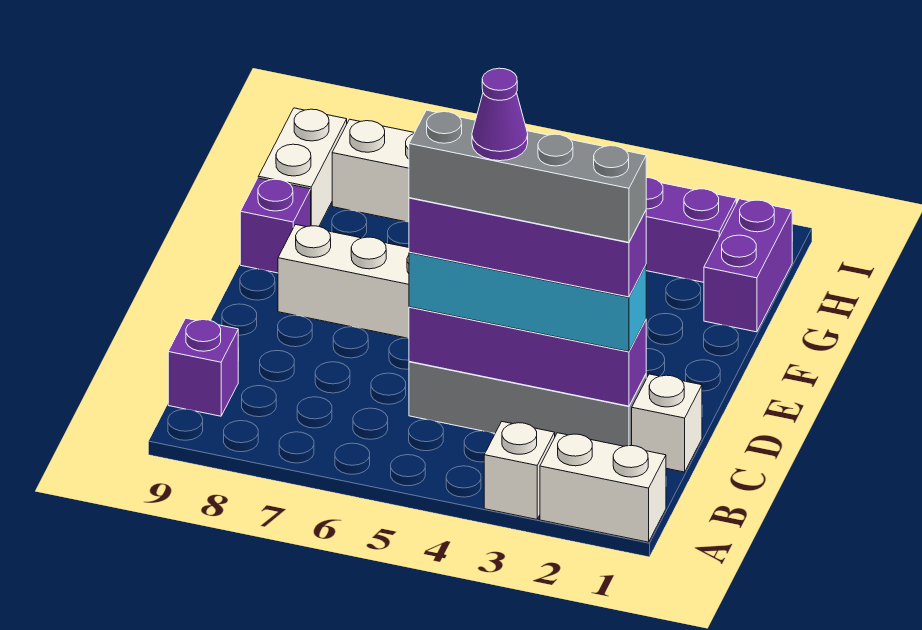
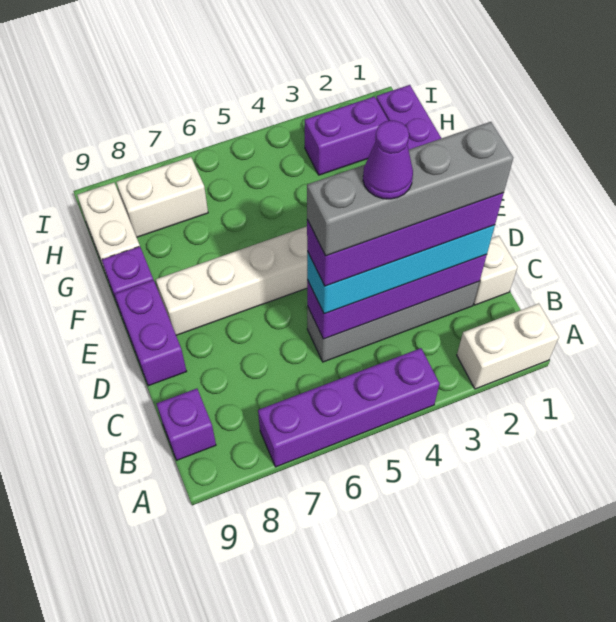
white brick A3 level 1 -> none
none -> purple brick A4:A7 level 1
none -> purple brick D9:E9 level 1

